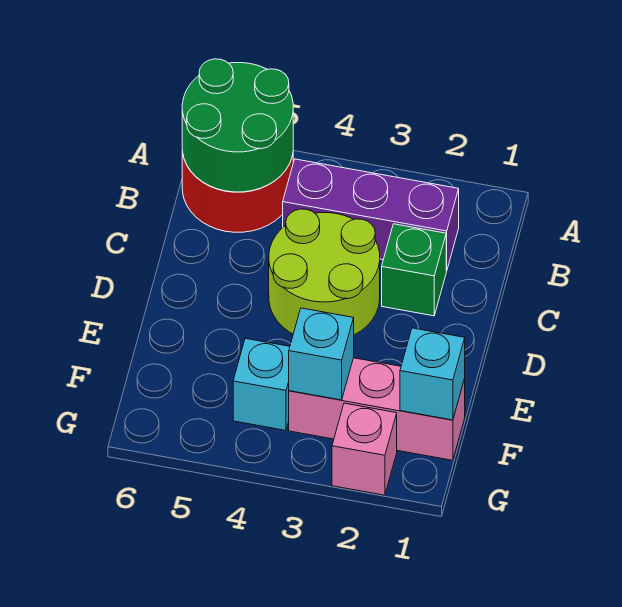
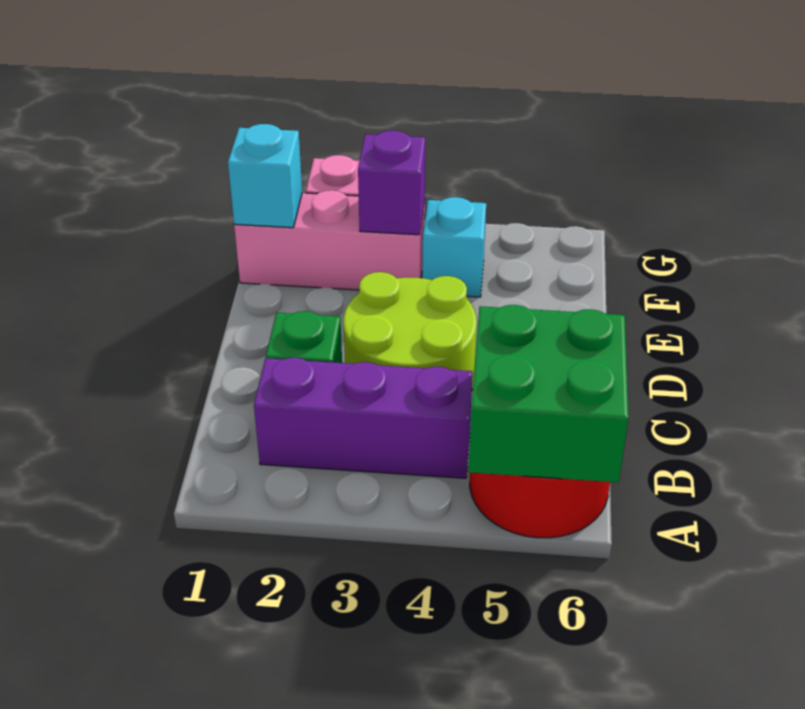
green round brick A5:B6 level 2 -> green brick A5:B6 level 2
cyan brick F3 level 2 -> purple brick F3 level 2

